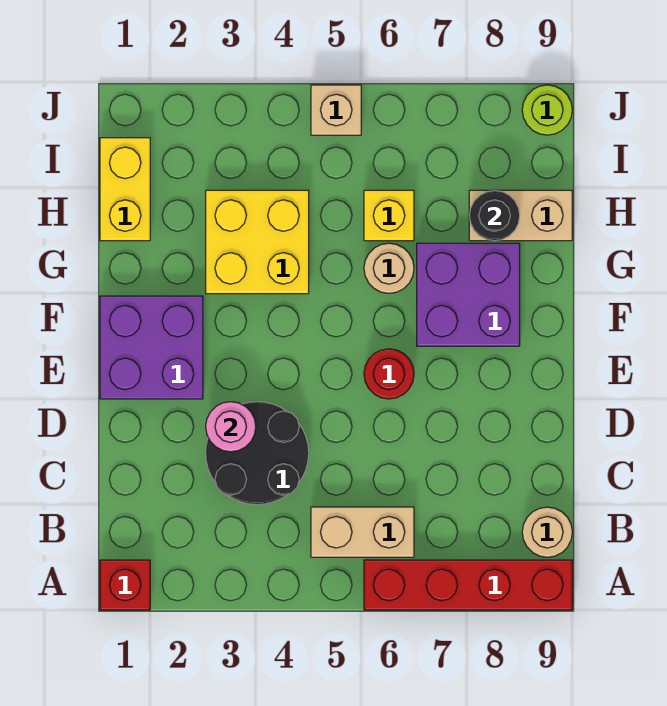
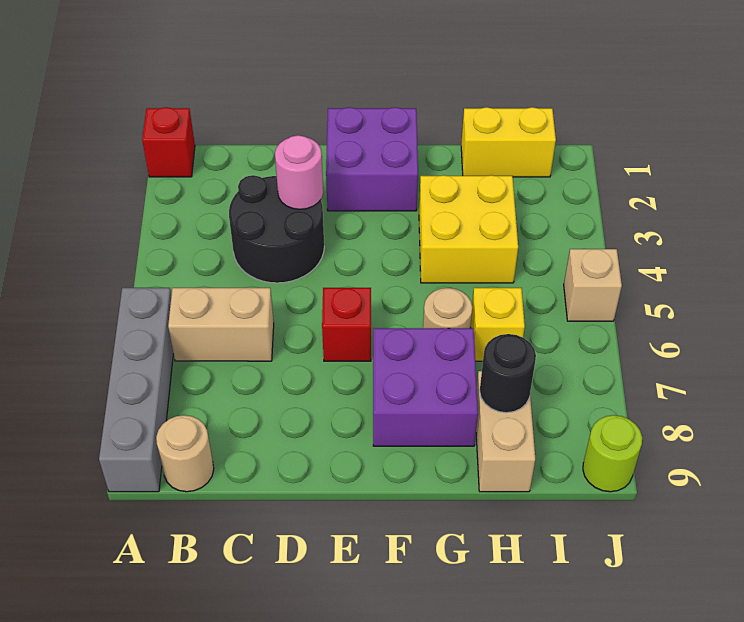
red brick A6:A9 level 1 -> grey brick A6:A9 level 1
tan brick B5:B6 level 1 -> tan brick B6:C6 level 1
red round brick E6 level 1 -> red brick E6 level 1

